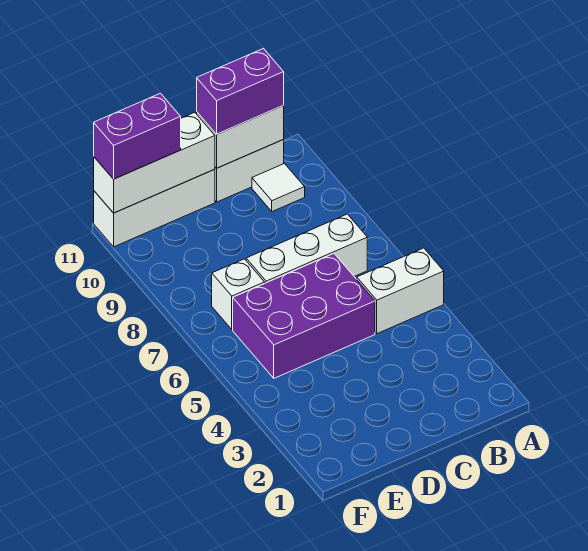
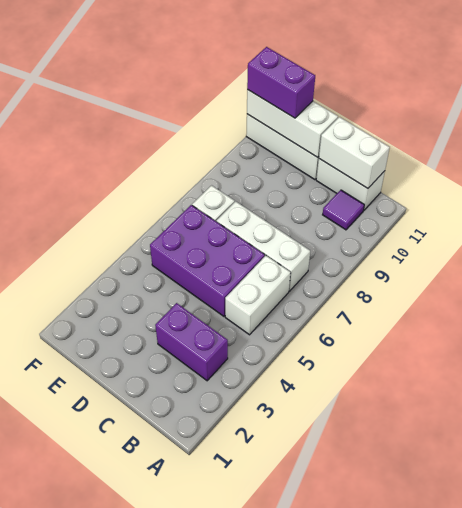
white brick A5:B5 level 1 -> white brick B5:B6 level 1
white tile B10 level 1 -> purple tile B10 level 1
purple brick B11:C11 level 3 -> purple brick B3:C3 level 1

